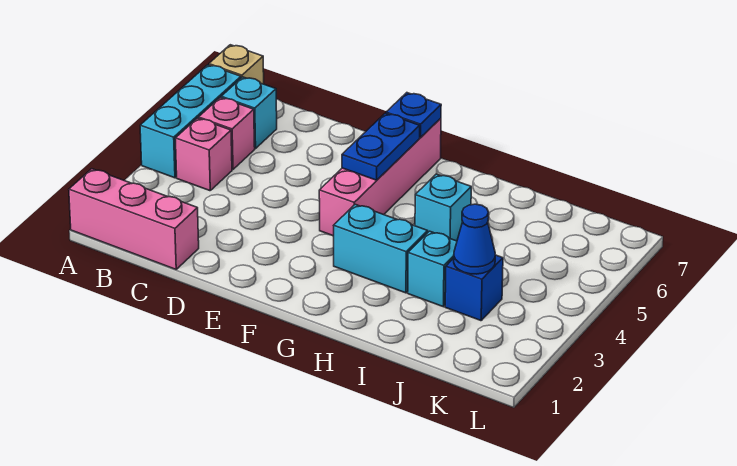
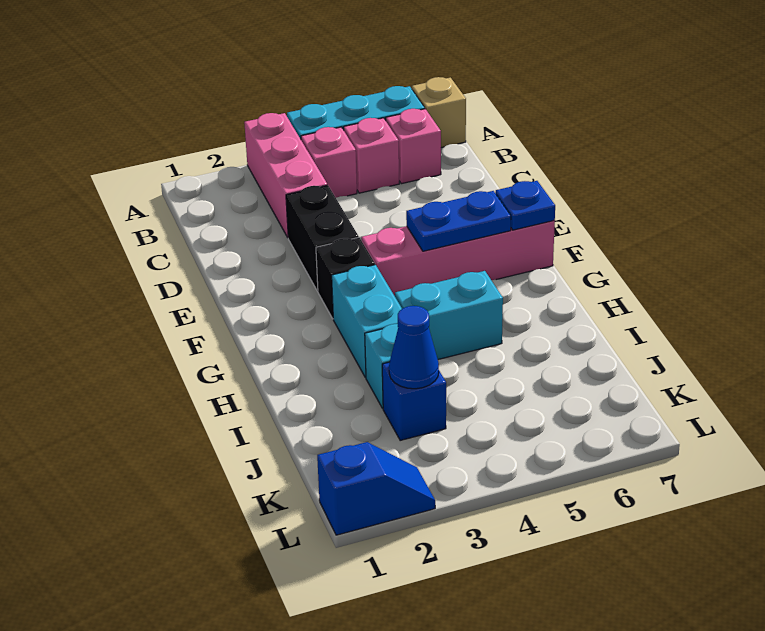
pink brick A1:C1 level 1 -> pink brick A3:C3 level 1
cyan brick B6 level 1 -> pink brick B6 level 1
none -> black brick D3:E3 level 1
none -> black brick F3 level 1
cyan brick H5 level 1 -> cyan brick H4:H5 level 1
none -> blue slope L1:L2 level 1 top 1

